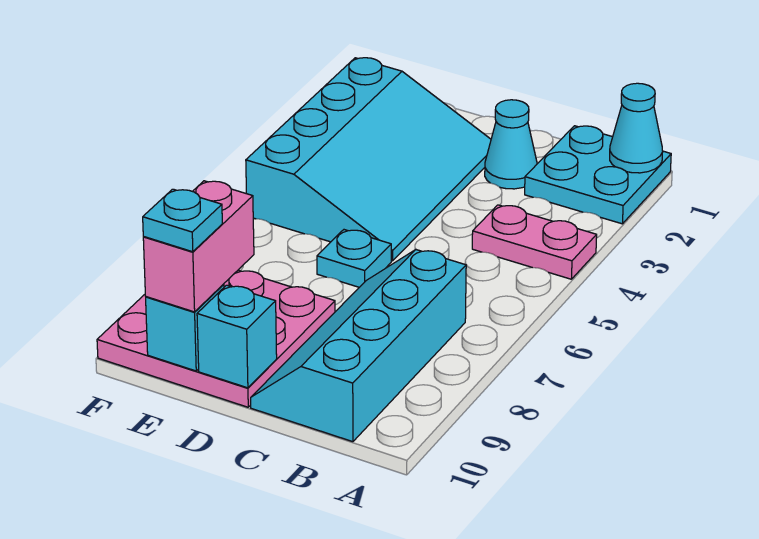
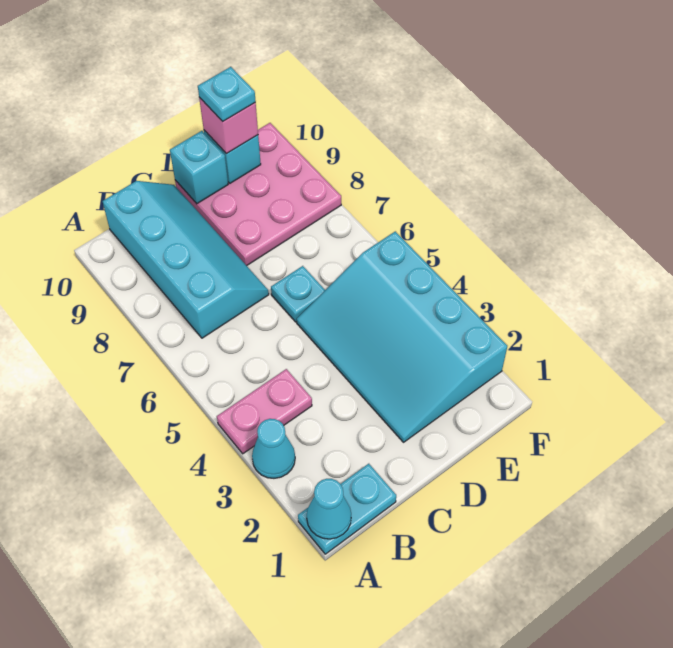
cyan plate A1:B2 level 1 -> cyan plate A1:B1 level 1
cyan cone C2 level 1 -> cyan cone A3 level 1
pink brick E9:E10 level 3 -> pink brick E10 level 3

